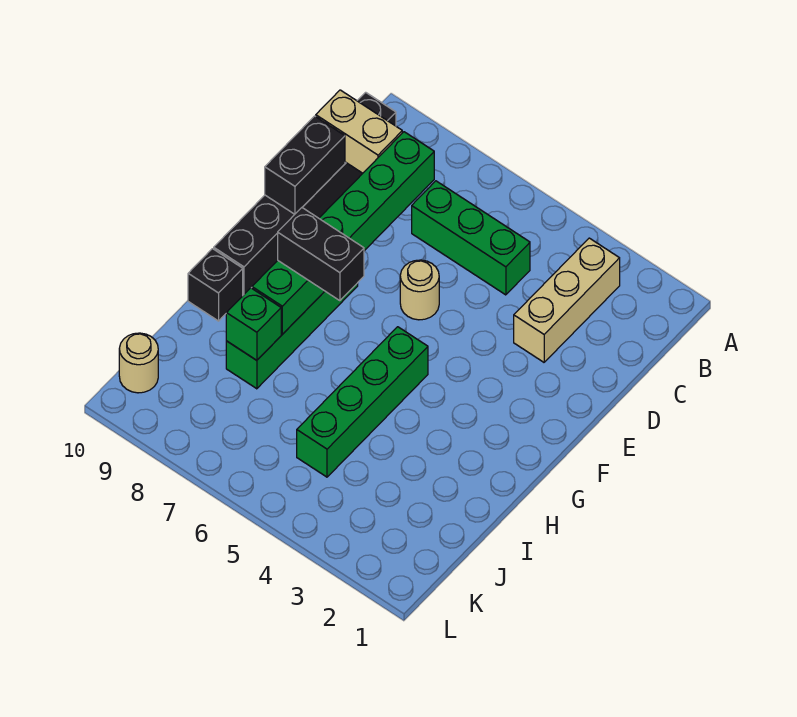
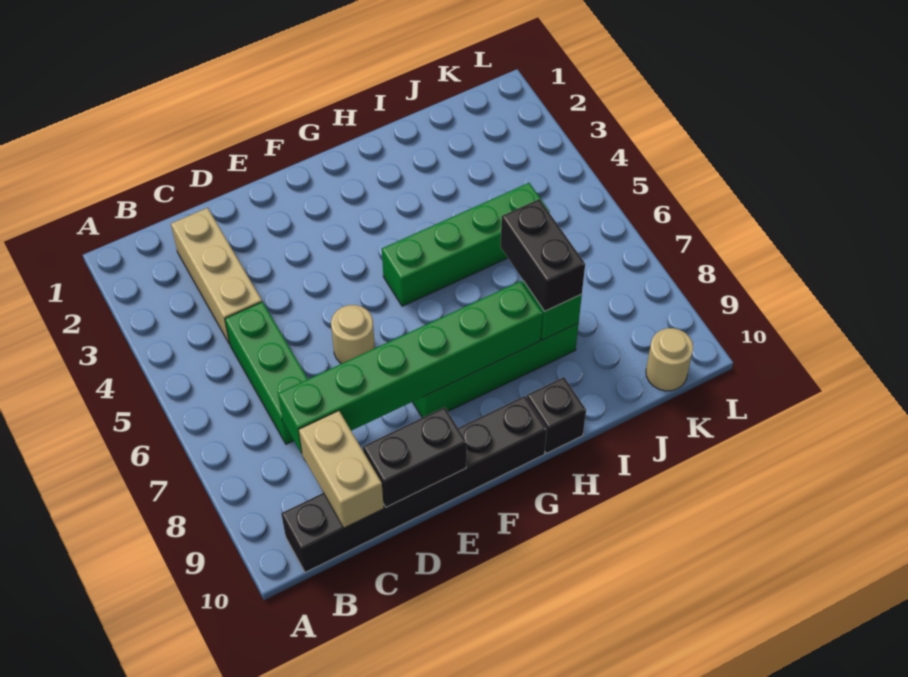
tan brick B3:D3 level 1 -> tan brick C2:C4 level 1
black brick G7:G8 level 3 -> black brick I7:I8 level 3

